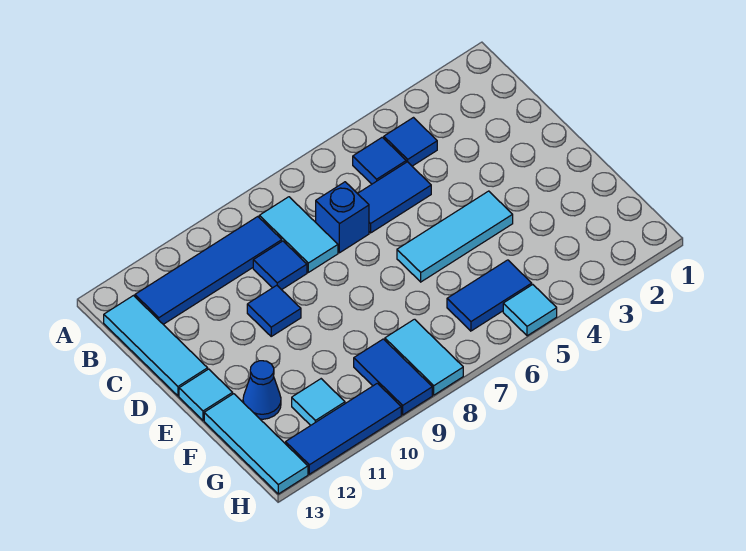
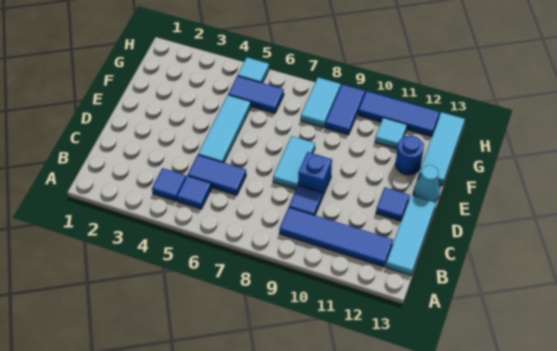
cyan tile B8:C8 level 1 -> cyan tile D8:E8 level 1
blue brick C7 level 1 -> blue brick D9 level 1
blue tile D10 level 1 -> blue tile D12 level 1
cyan tile E4:E6 level 1 -> cyan tile D5:F5 level 1
cyan tile E13 level 1 -> cyan cone E13 level 1
blue cone F12 level 1 -> blue round brick F12 level 1

